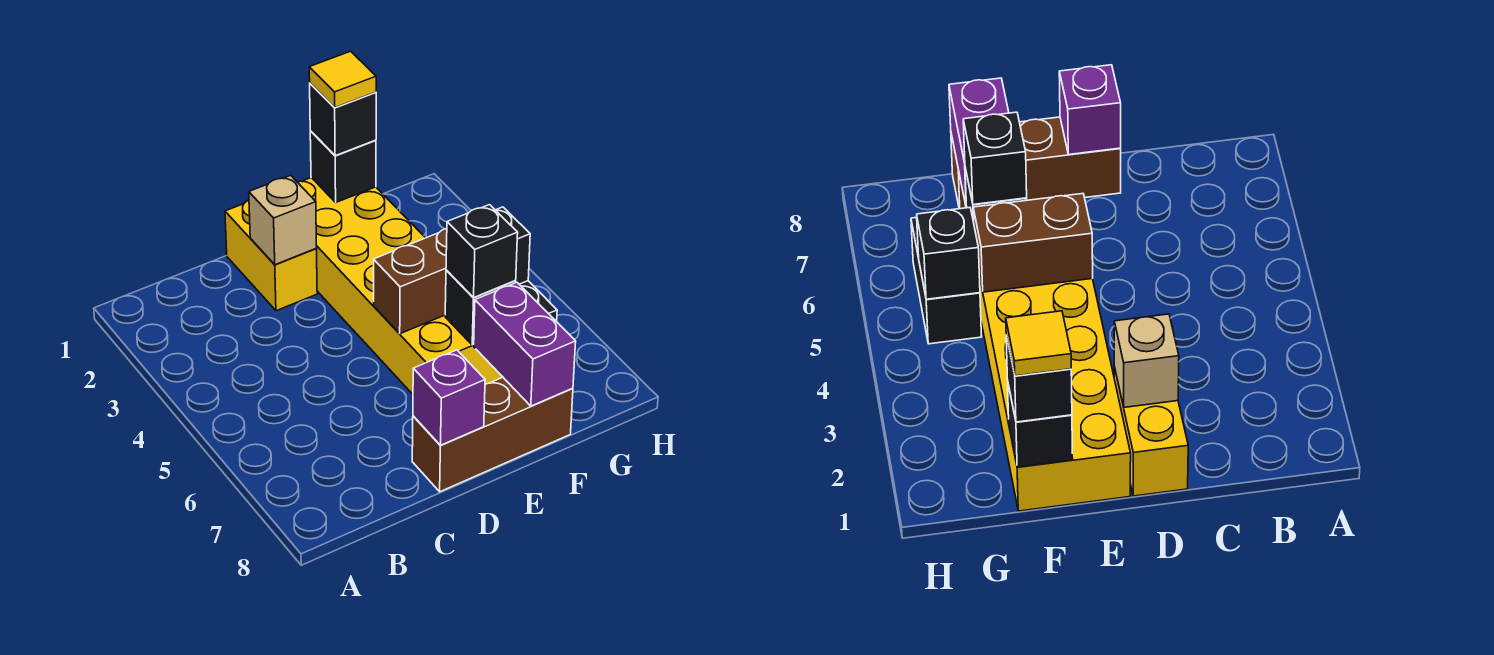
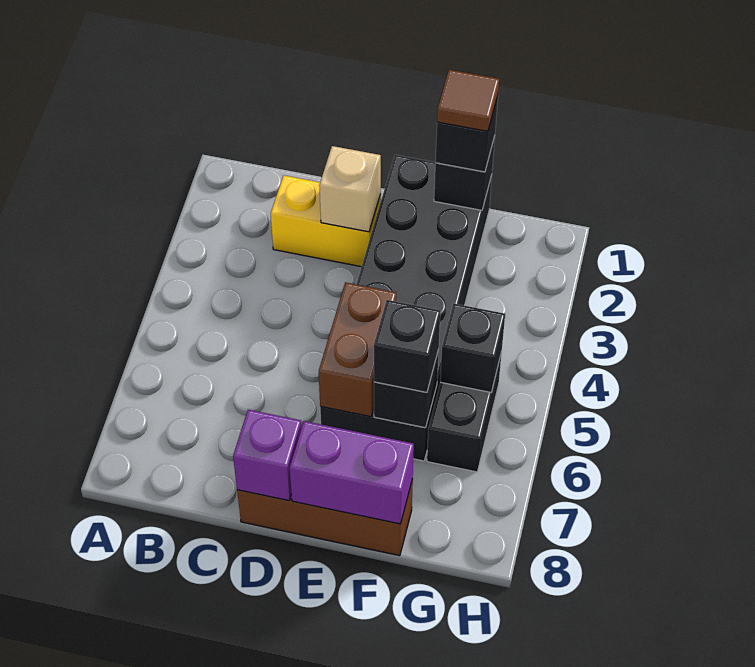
yellow brick D1:D2 level 1 -> yellow brick C2:D2 level 1
yellow brick E1:F6 level 1 -> black brick E1:F6 level 1
brown brick E5:F5 level 2 -> brown brick E5:E6 level 2
yellow tile F1 level 4 -> brown tile F1 level 4
purple brick F7:F8 level 2 -> purple brick E8:F8 level 2

